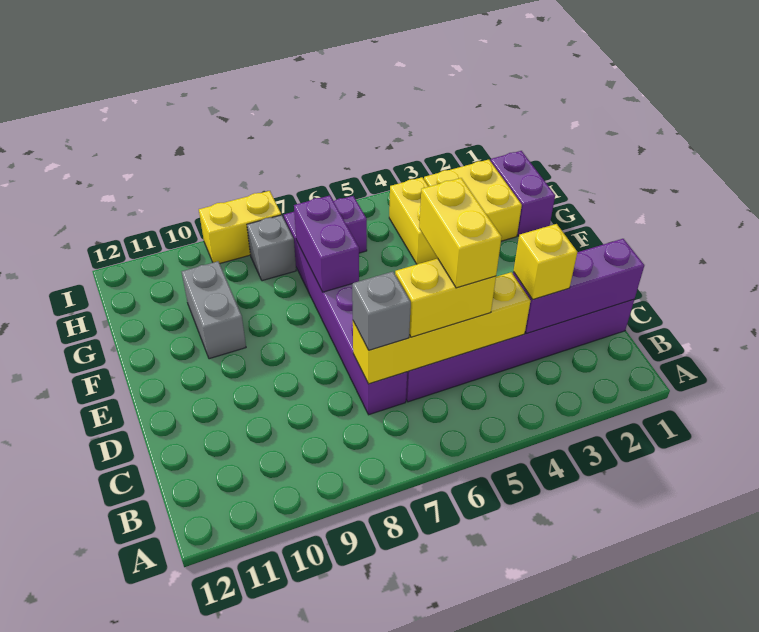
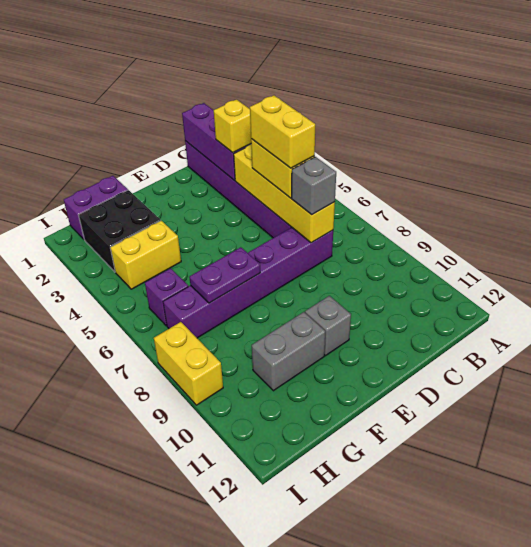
yellow brick C5:D5 level 4 -> yellow brick C5:C6 level 4
purple brick F7:G7 level 2 -> purple plate F7:G7 level 2
yellow brick G2:H3 level 1 -> black brick G2:H3 level 1
grey brick H8 level 1 -> grey brick E10 level 1

